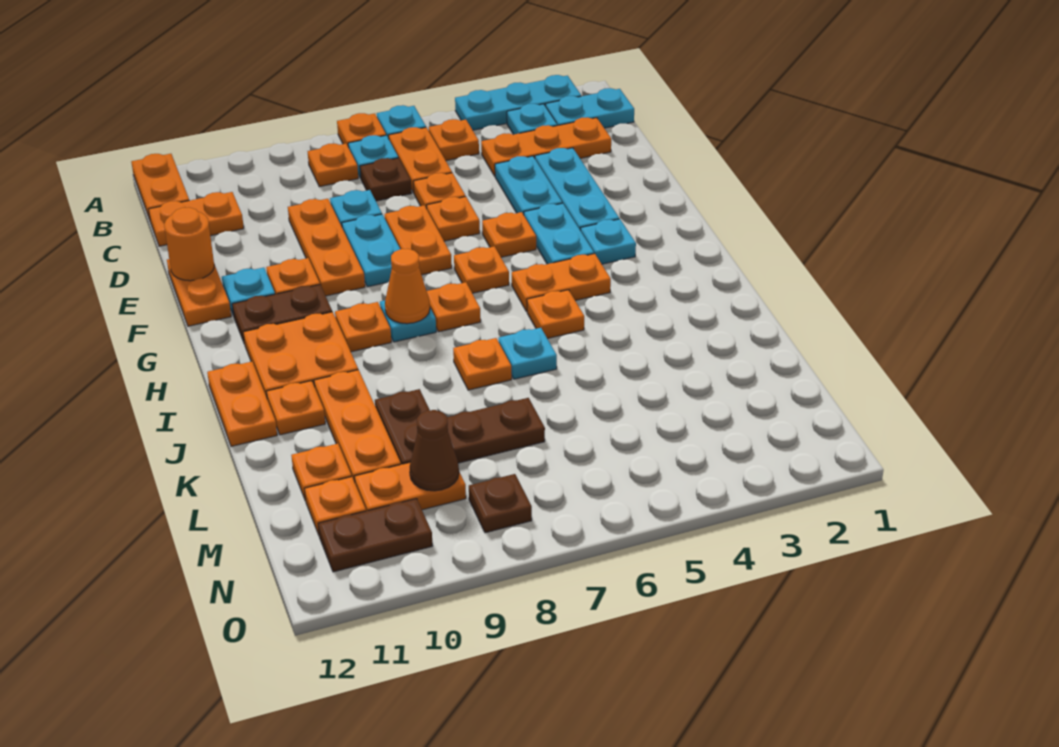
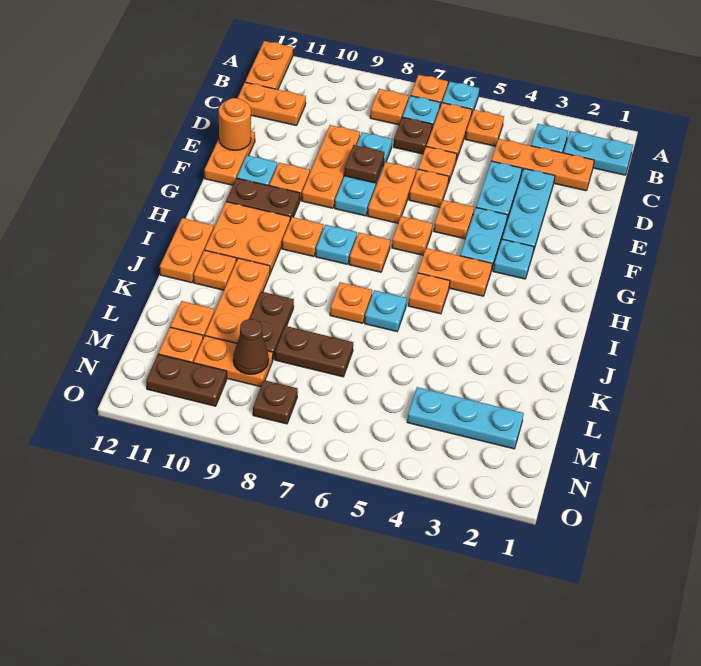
cyan plate A2:A4 level 1 -> cyan plate M2:M4 level 1
none -> brown plate E8 level 2
orange cone H8 level 2 -> none

